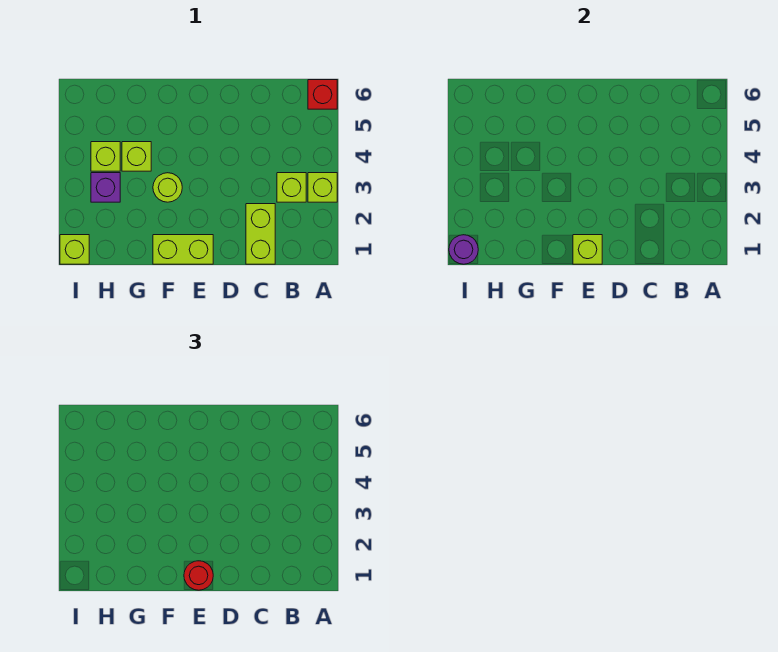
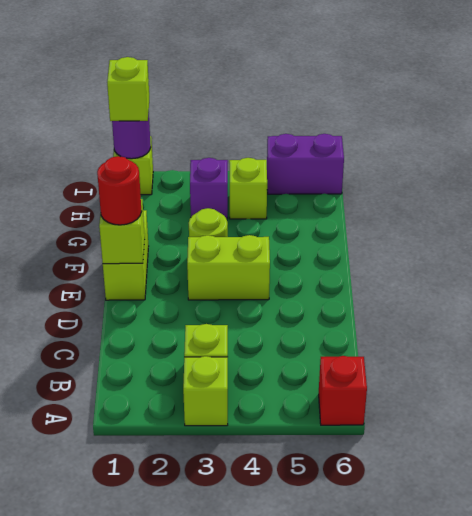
lime brick C1:C2 level 1 -> lime brick E3:E4 level 1
lime brick G4 level 1 -> lime brick I1 level 3
none -> purple brick I5:I6 level 1

